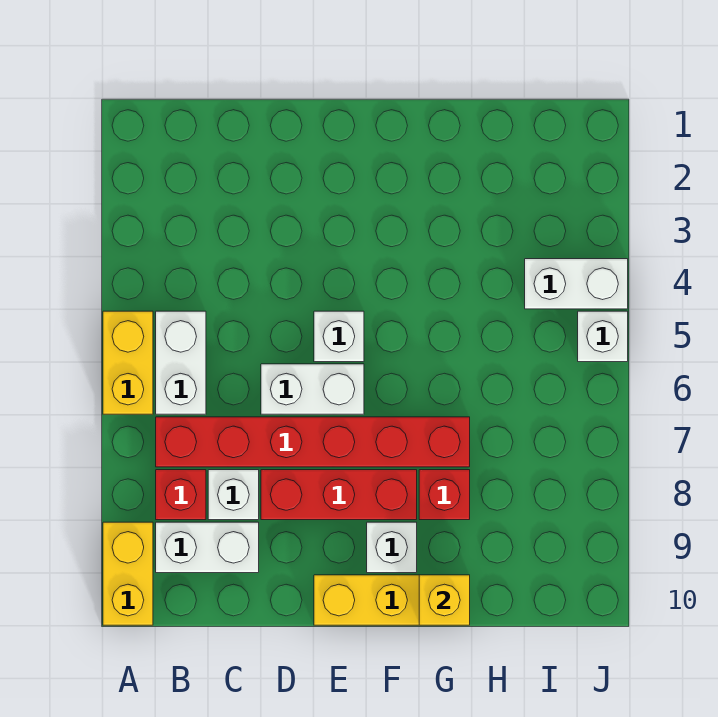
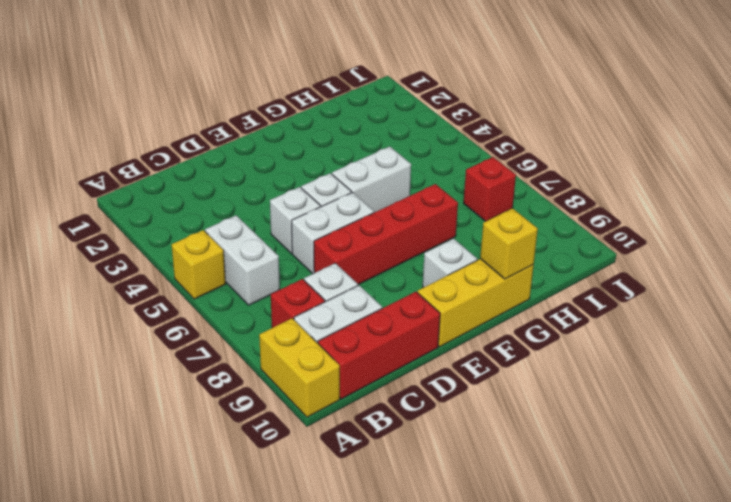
yellow brick A5:A6 level 1 -> yellow brick A5 level 1
red brick B7:G7 level 1 -> red brick D7:G7 level 1
red brick D8:F8 level 1 -> red brick B10:D10 level 1
red brick G8 level 1 -> red brick I7 level 1
white brick I4:J4 level 1 -> white brick F5:G5 level 1
white brick J5 level 1 -> white brick D5 level 1

